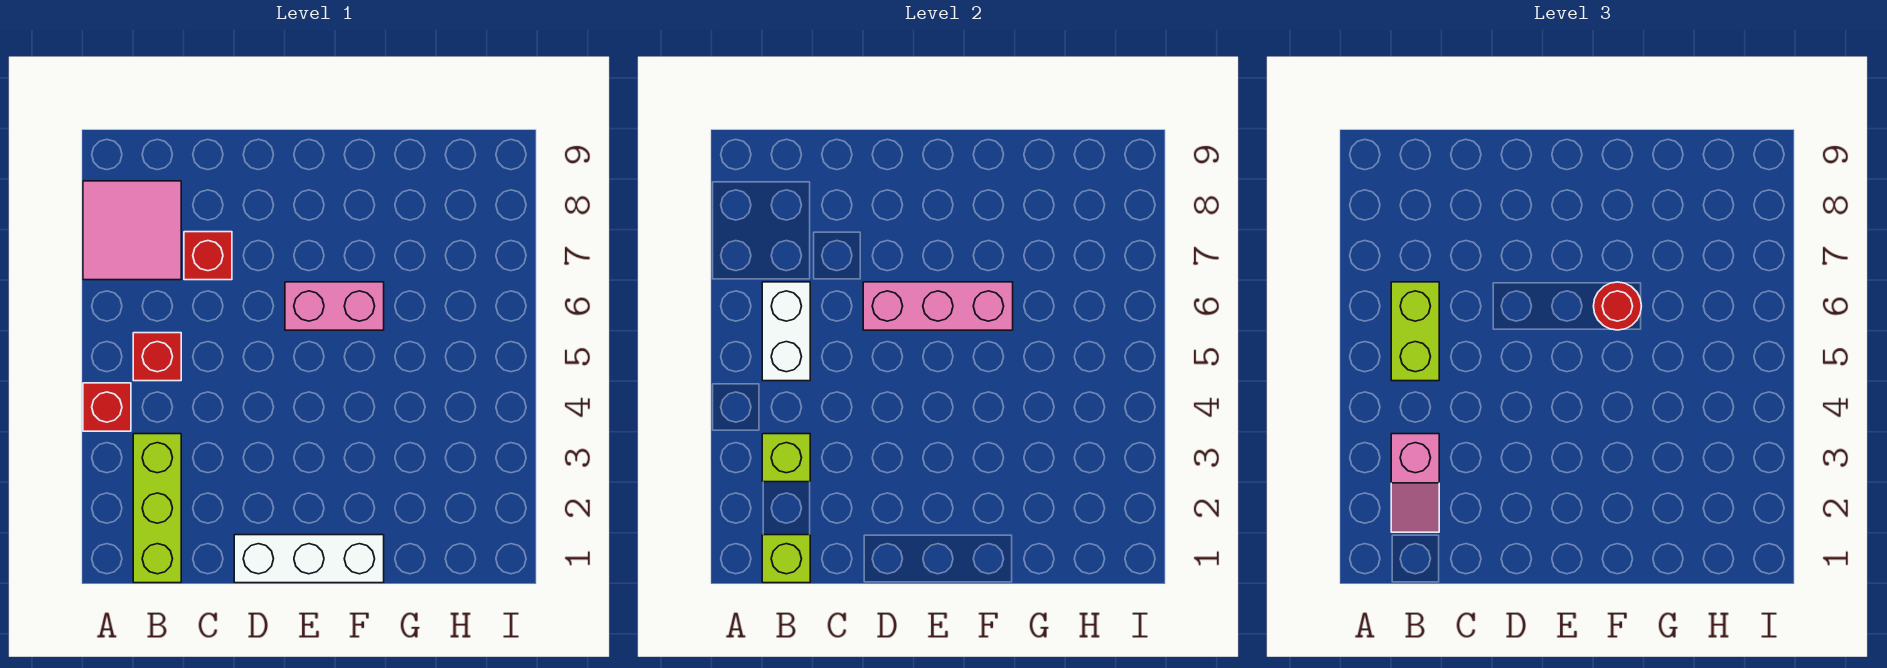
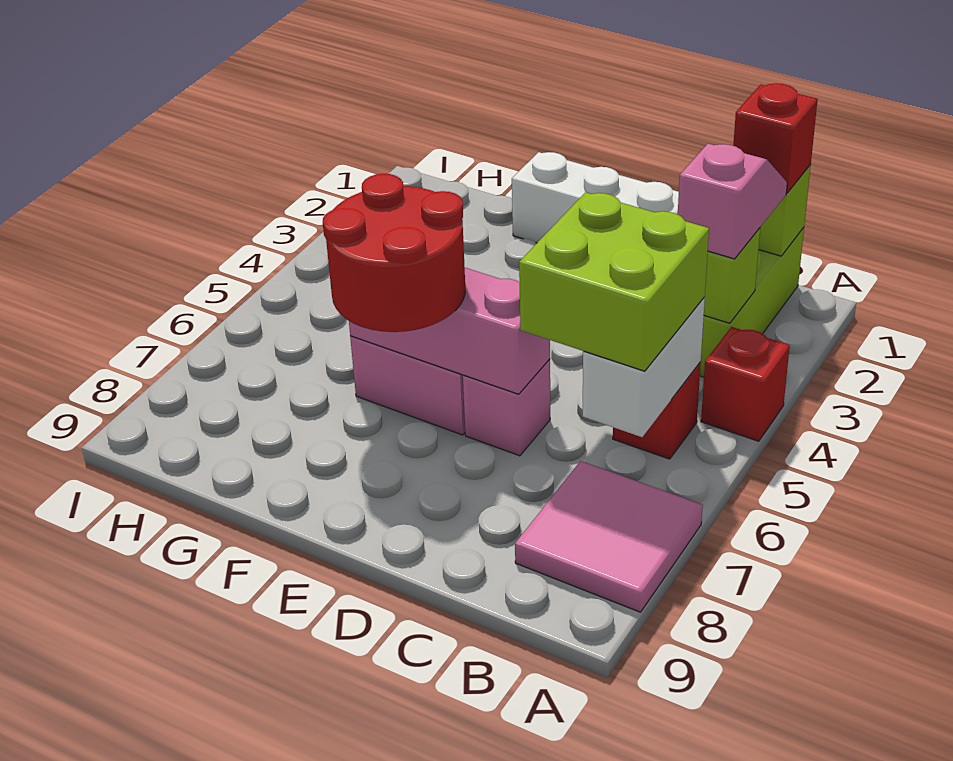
lime brick B5:B6 level 3 -> lime brick B5:C6 level 3
red brick C7 level 1 -> red brick B1 level 3
none -> pink brick D6 level 1
red round brick F6 level 3 -> red round brick E6:F7 level 3

